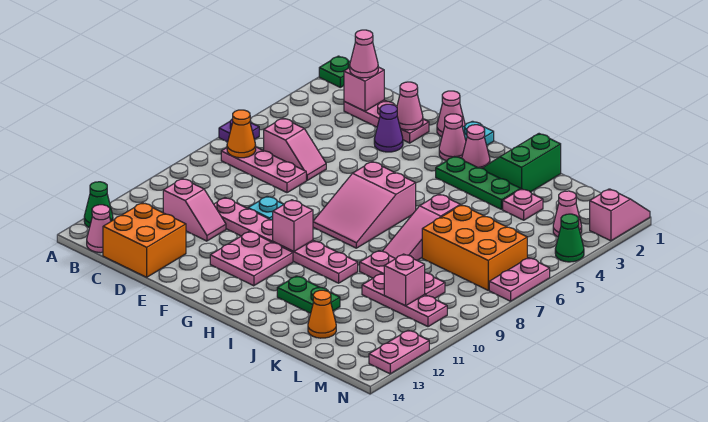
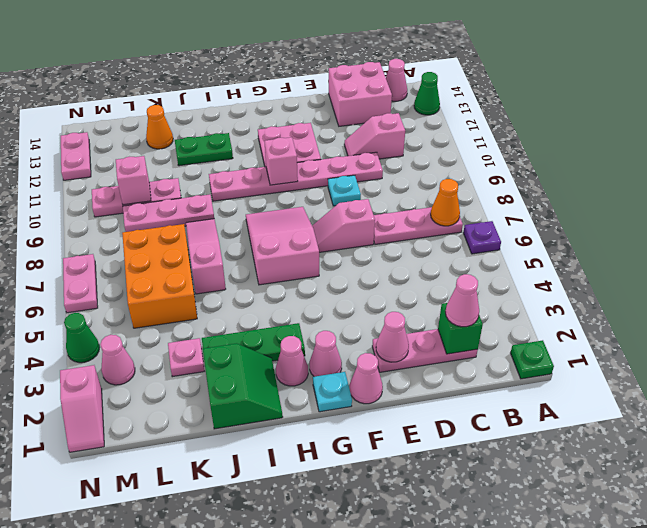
pink brick C2 level 2 -> green brick C2 level 2
pink slope C6:D6 level 1 top C -> pink slope E7:F7 level 1 top E
orange brick C13:D14 level 1 -> pink brick C13:D14 level 1
purple cone E3 level 1 -> none
orange brick K6:M7 level 1 -> orange brick K5:L7 level 1

